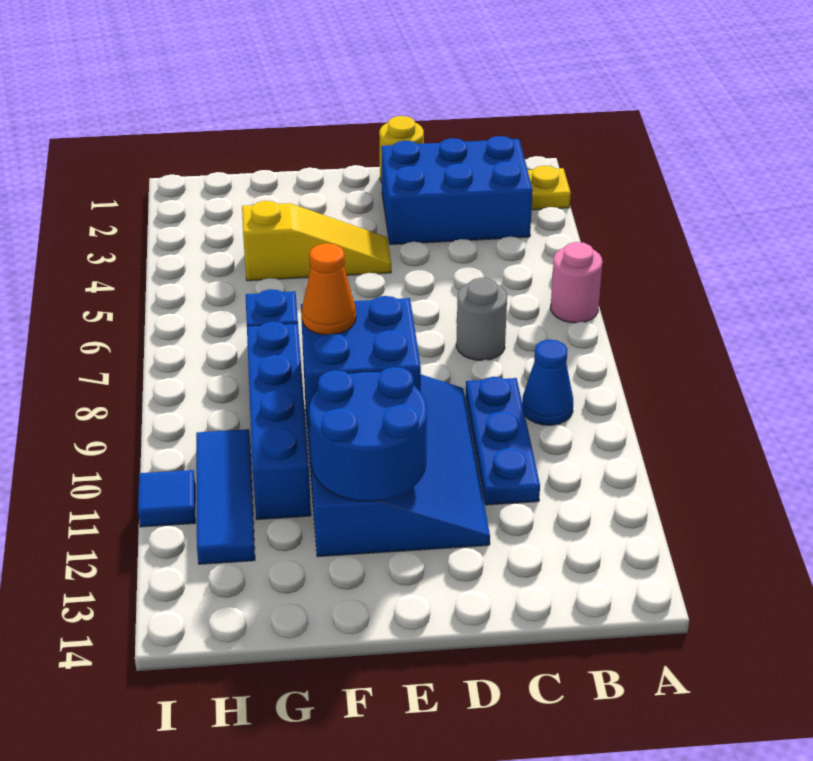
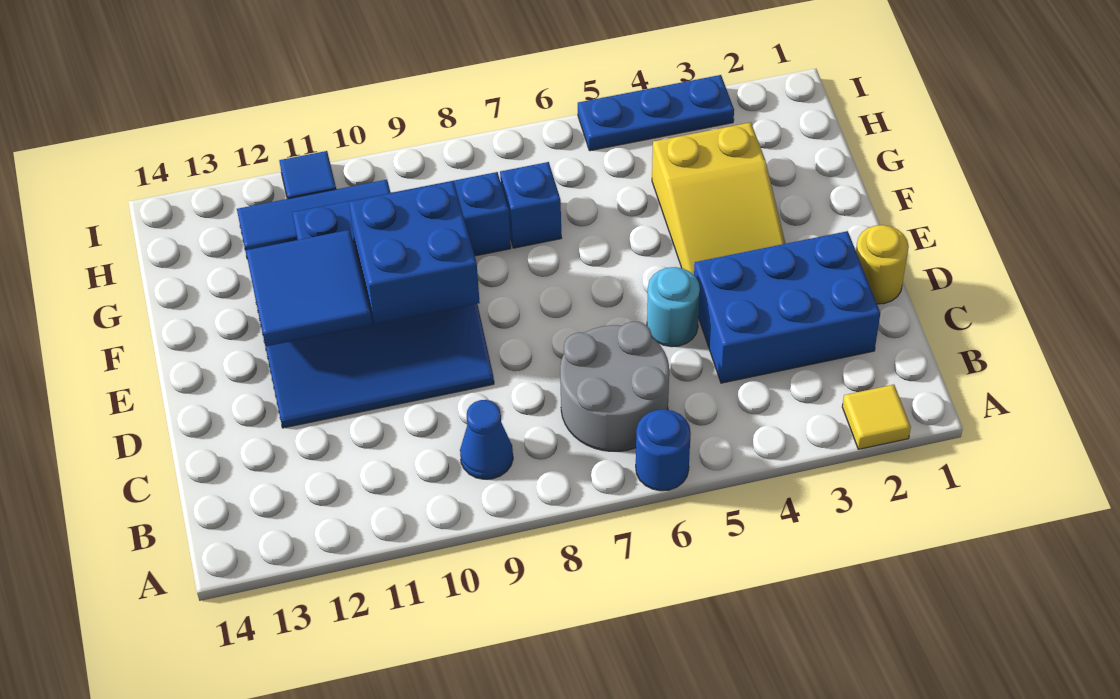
yellow plate A2 level 1 -> yellow tile A2 level 1
pink round brick A6 level 1 -> blue round brick A6 level 1
blue brick B2:D3 level 1 -> blue brick C2:D4 level 1
grey round brick C7 level 1 -> grey round brick B6:C7 level 1
blue plate C9:C11 level 1 -> blue plate I3:I5 level 1
none -> cyan round brick D5 level 1
yellow slope E4:G4 level 1 top G -> yellow slope E3:G4 level 1 top G
blue round brick E11:F12 level 2 -> blue tile E11:F12 level 2
orange cone F9 level 3 -> none

